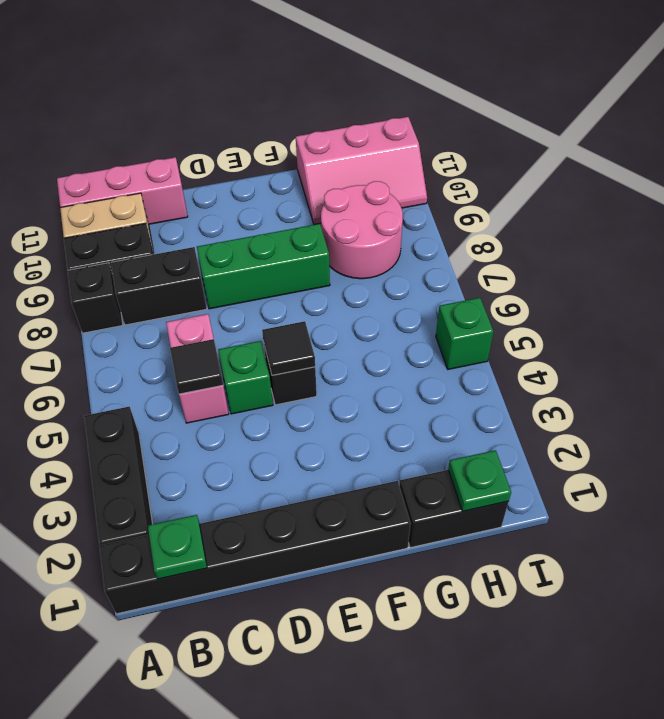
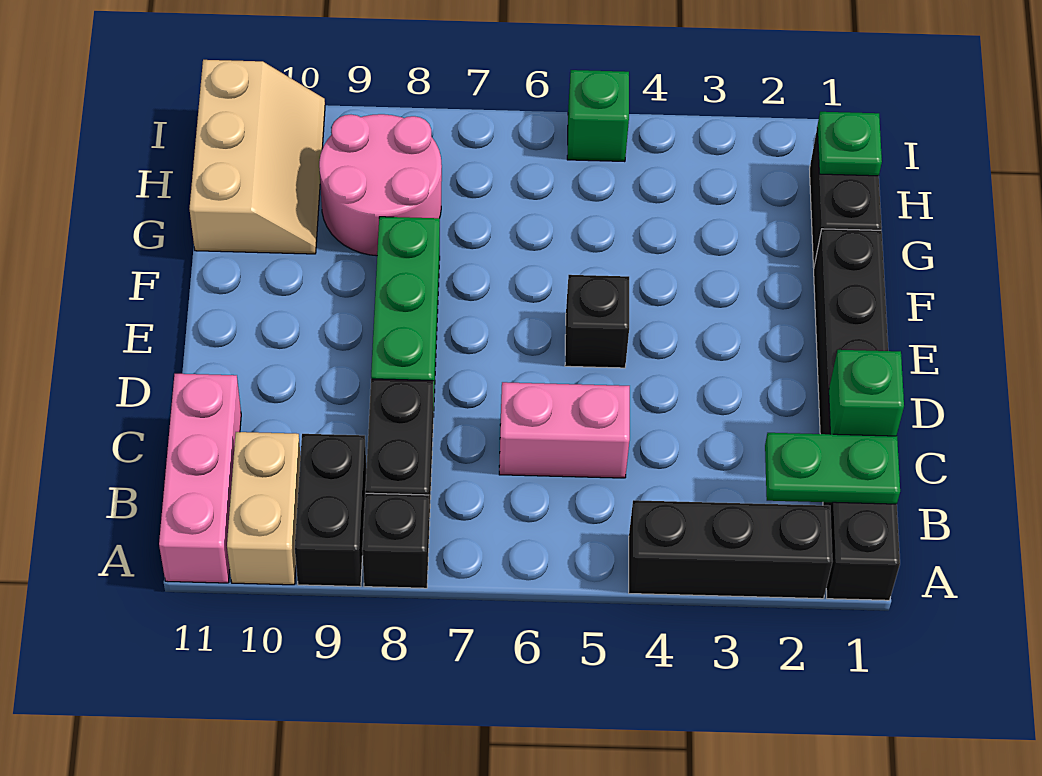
green plate B1 level 2 -> green plate B1:B2 level 2
black tile C5 level 2 -> none
green brick D5 level 1 -> green brick C1 level 2
black tile E5 level 2 -> none
pink slope G10:I11 level 1 top 11 -> tan slope G10:I11 level 1 top 11

